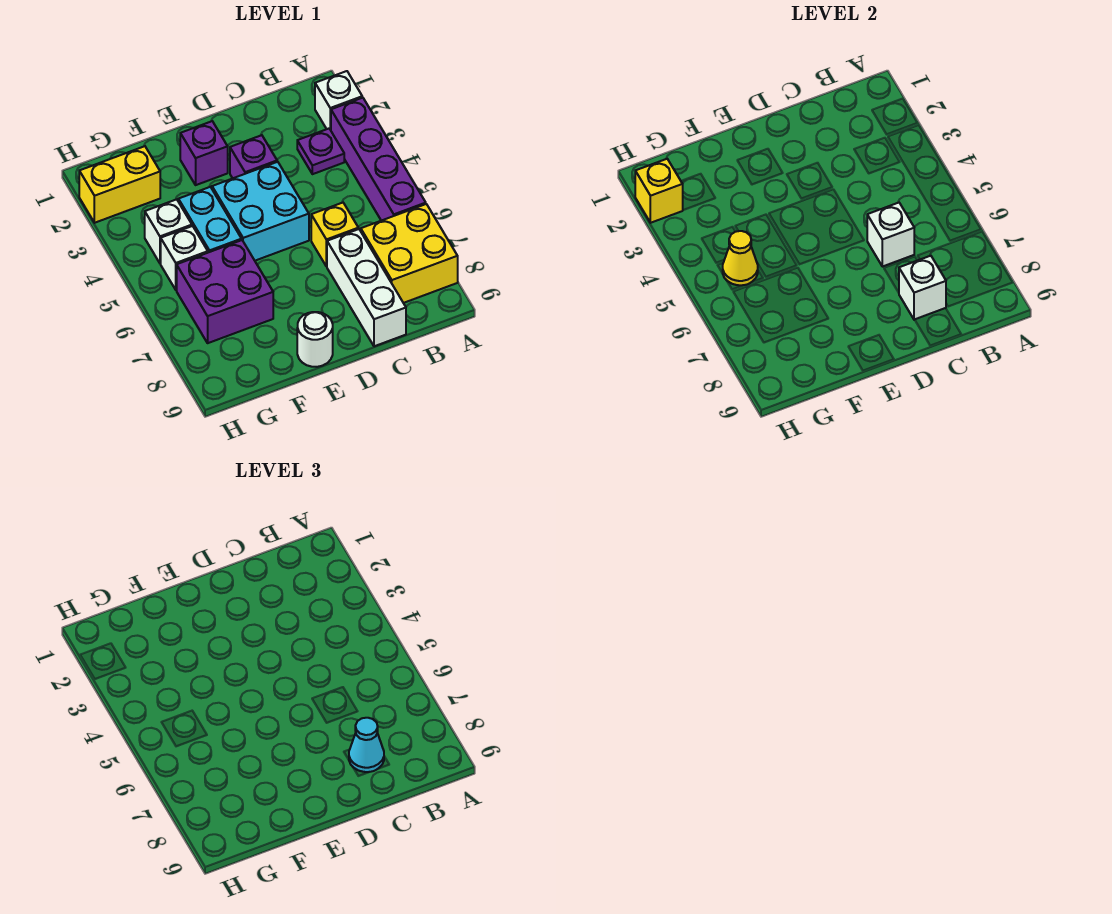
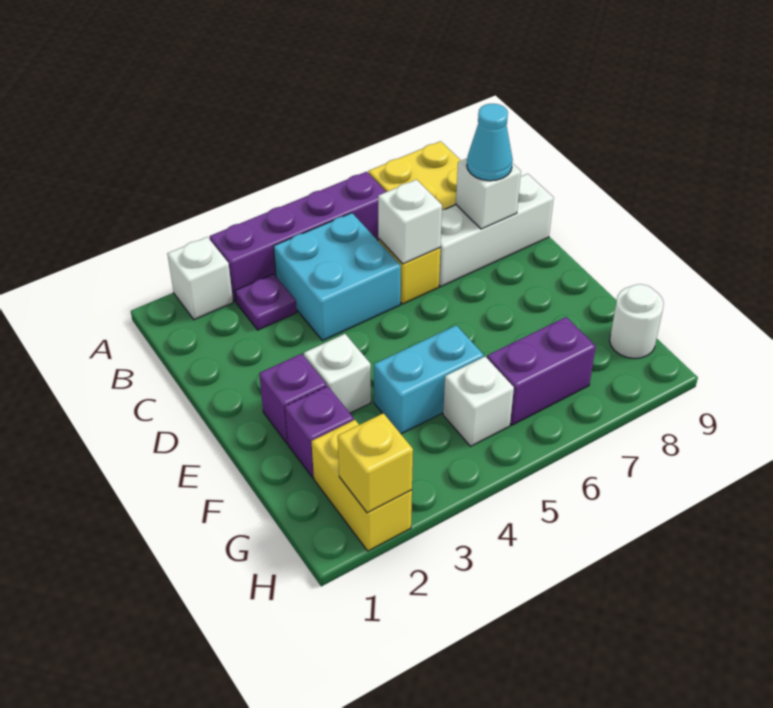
purple brick D3 level 1 -> purple brick F2 level 1
cyan brick D4:E5 level 1 -> cyan brick B4:C5 level 1
white round brick E9 level 1 -> white round brick G9 level 1
purple brick F6:G7 level 1 -> purple brick G6:G7 level 1
white brick G4 level 1 -> white brick E3 level 1
yellow cone G5 level 2 -> none

